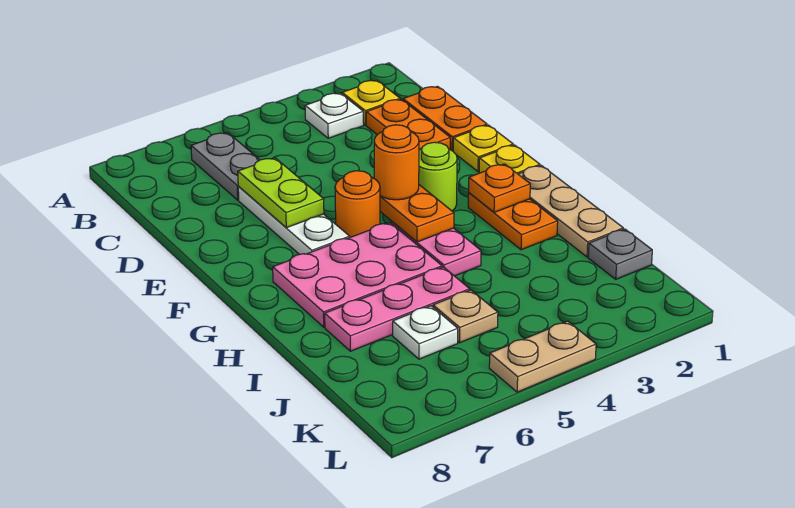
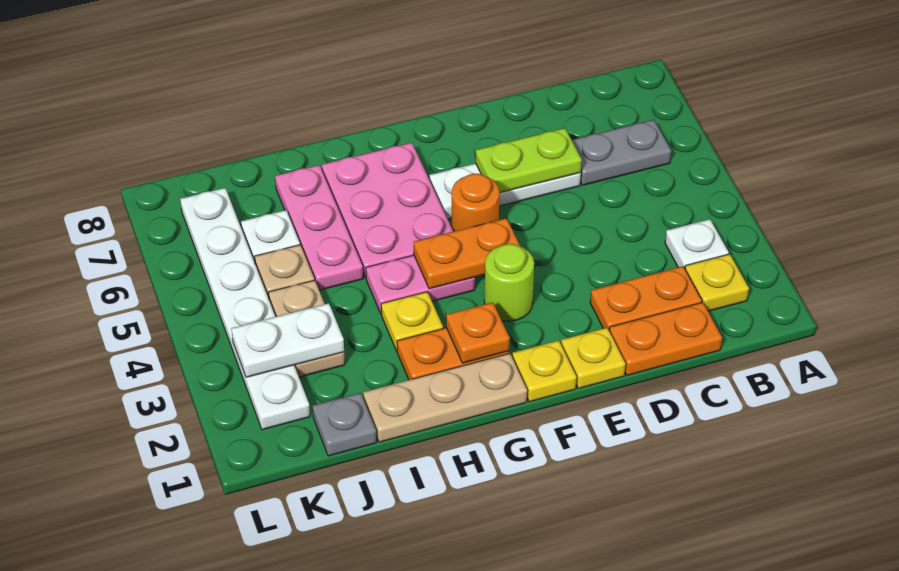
orange round brick F4 level 3 -> none
none -> yellow plate H3 level 1
none -> white plate J3:K3 level 2
none -> white plate K2:K7 level 1
tan plate L4:L5 level 1 -> tan plate J3:J4 level 1

